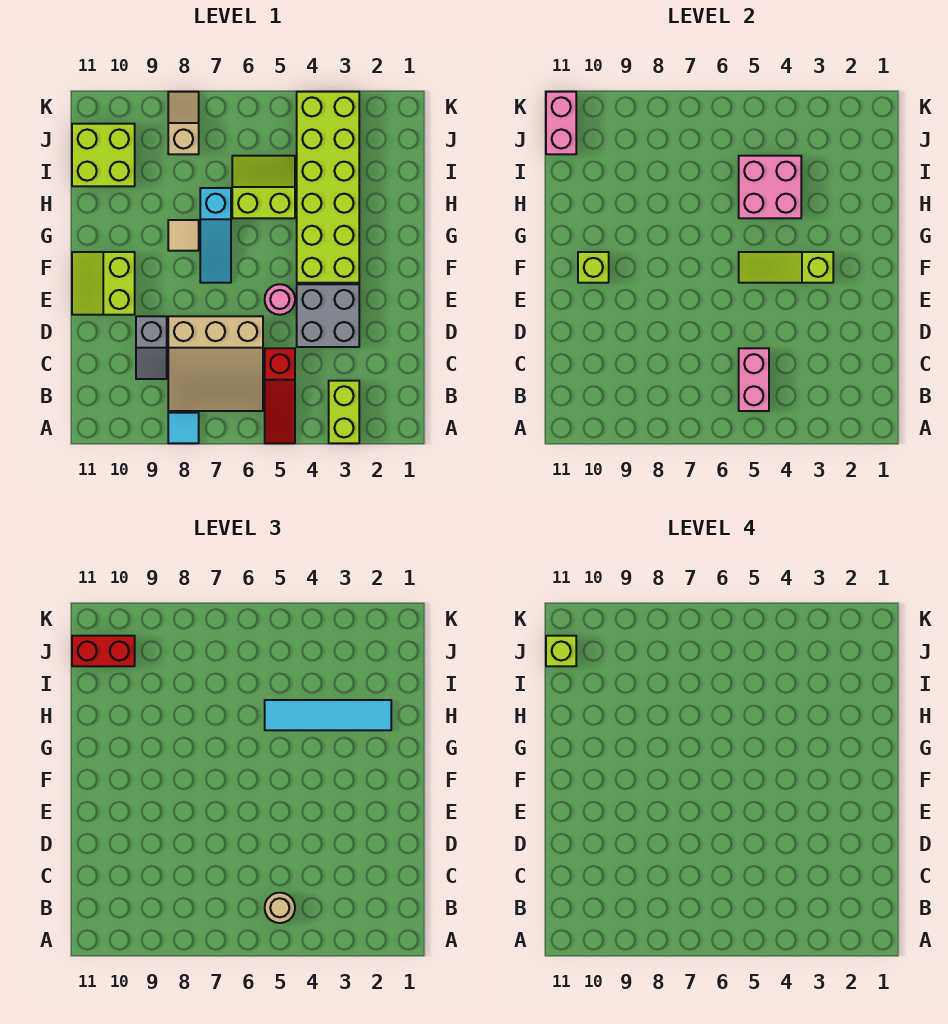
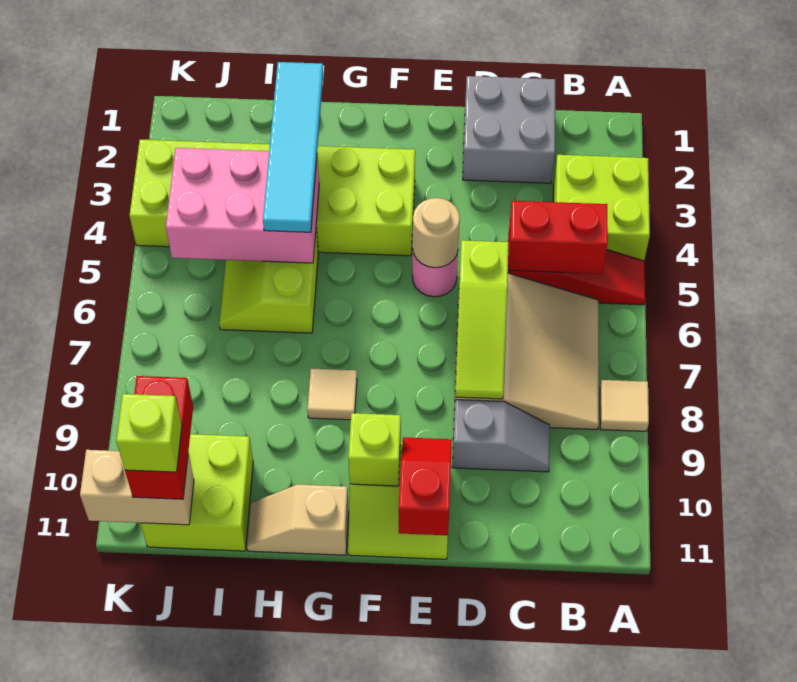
lime brick A3:B3 level 1 -> lime brick A3:B4 level 1
cyan tile A8 level 1 -> tan tile A8 level 1
pink brick B5:C5 level 2 -> red brick B5:C5 level 2
tan round brick B5 level 3 -> tan round brick E5 level 2
grey brick D3:E4 level 1 -> grey brick C1:D2 level 1
none -> red slope E10:E11 level 2 top 11
lime slope F3:F5 level 2 top 3 -> lime slope D6:D8 level 2 top 6
cyan slope F7:H7 level 1 top H -> none
pink brick H4:I5 level 2 -> pink brick H4:J5 level 2
tan slope J8:K8 level 1 top J -> tan slope G11:H11 level 1 top G
pink brick J11:K11 level 2 -> tan brick J11:K11 level 2

